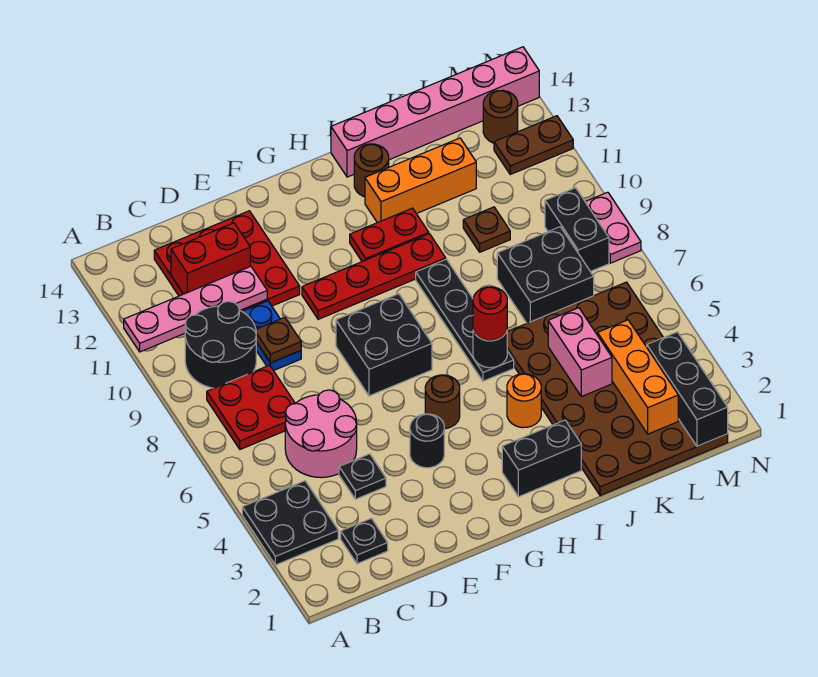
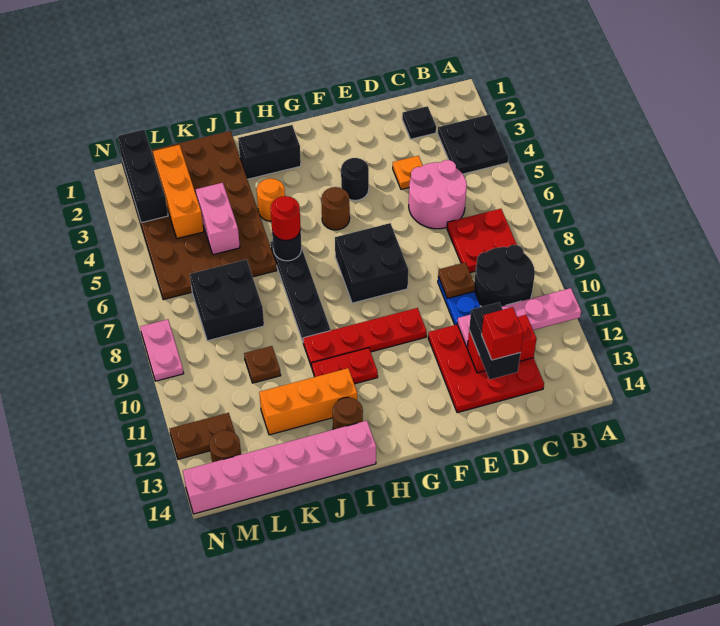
black plate D4 level 1 -> orange plate D4 level 1
none -> red brick D13 level 4
black brick M8:M9 level 1 -> black brick D12:D13 level 3

